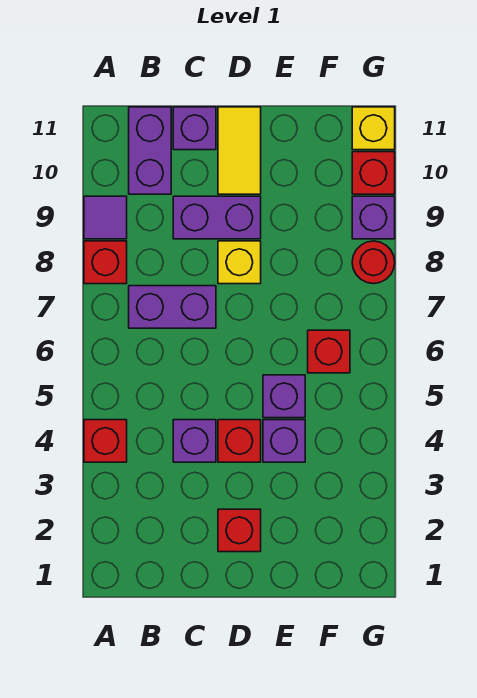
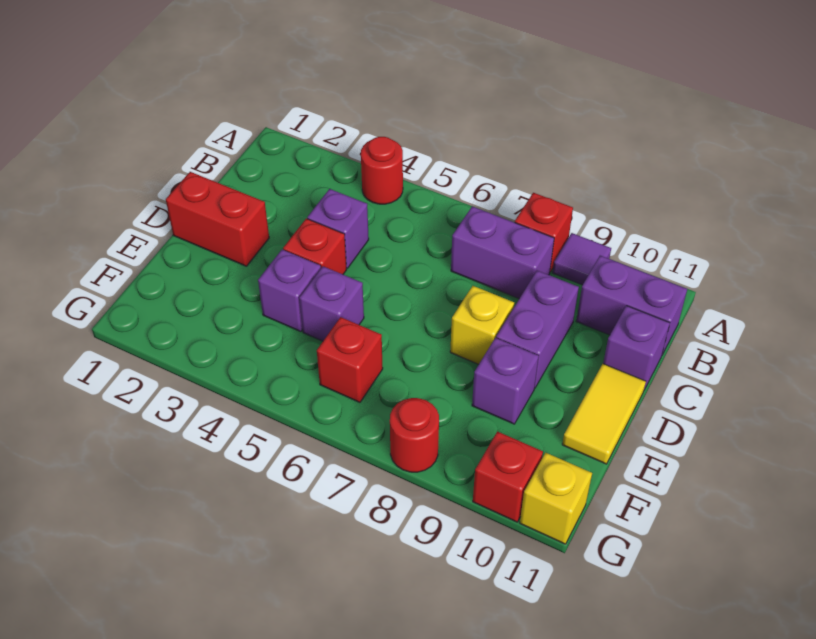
red brick A4 level 1 -> red round brick A4 level 1
purple brick B7:C7 level 1 -> purple brick B7:B8 level 1
red brick D2 level 1 -> red brick D1:D2 level 1
yellow tile D10:D11 level 1 -> yellow tile D11:E11 level 1
purple brick G9 level 1 -> purple brick E9 level 1

